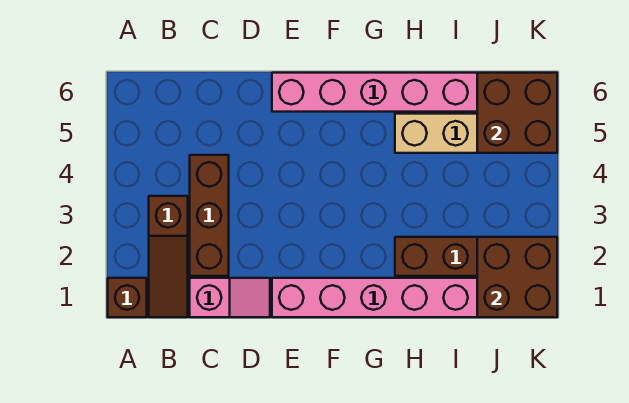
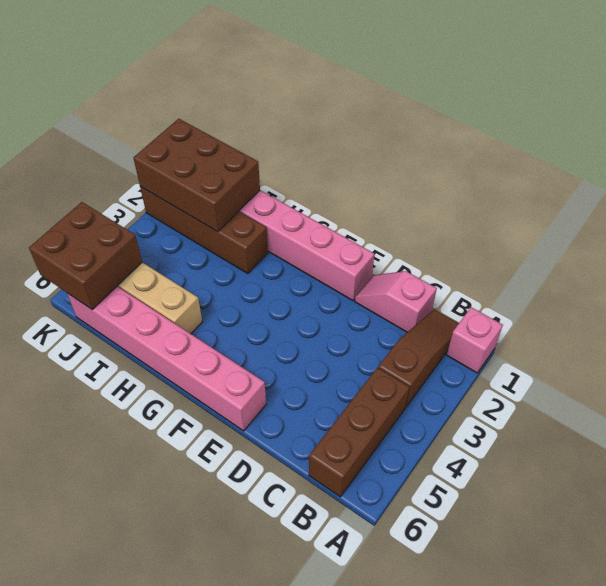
brown brick A1 level 1 -> pink brick A1 level 1
brown brick C2:C4 level 1 -> brown brick B4:B6 level 1
brown brick J1:K2 level 2 -> brown brick I1:K2 level 2

